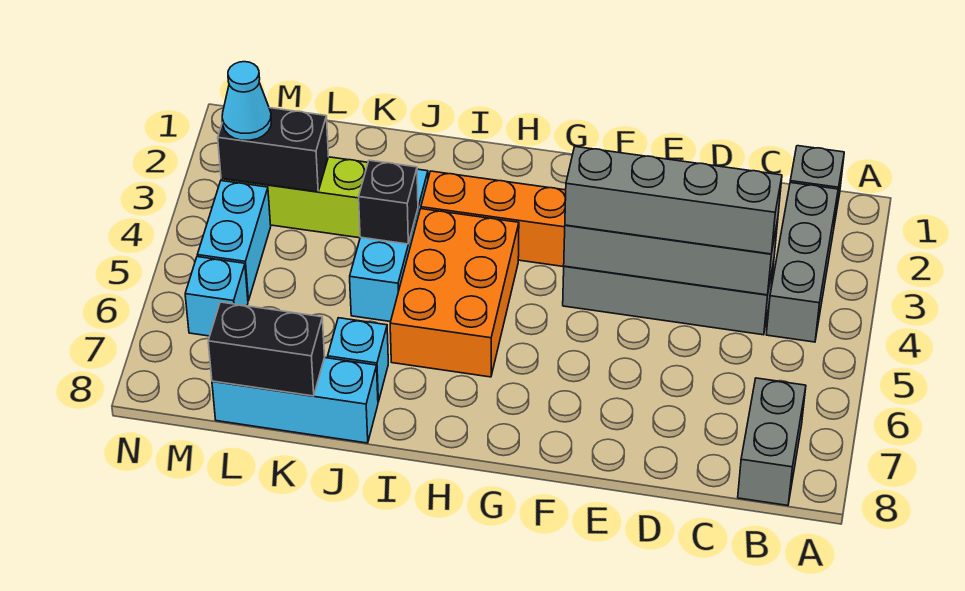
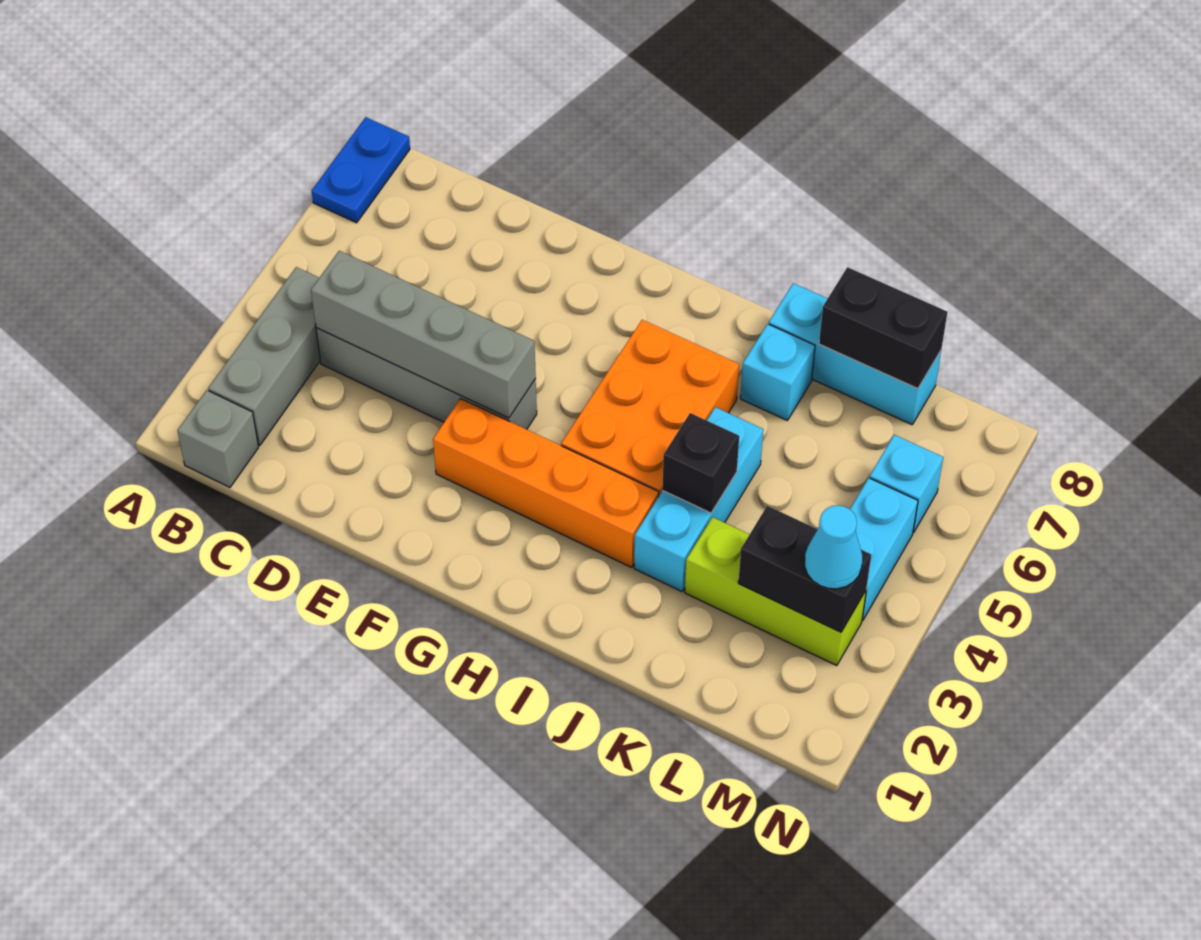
none -> blue plate A7:A8 level 1
grey brick B7:B8 level 1 -> none
grey brick C4:F4 level 3 -> none

